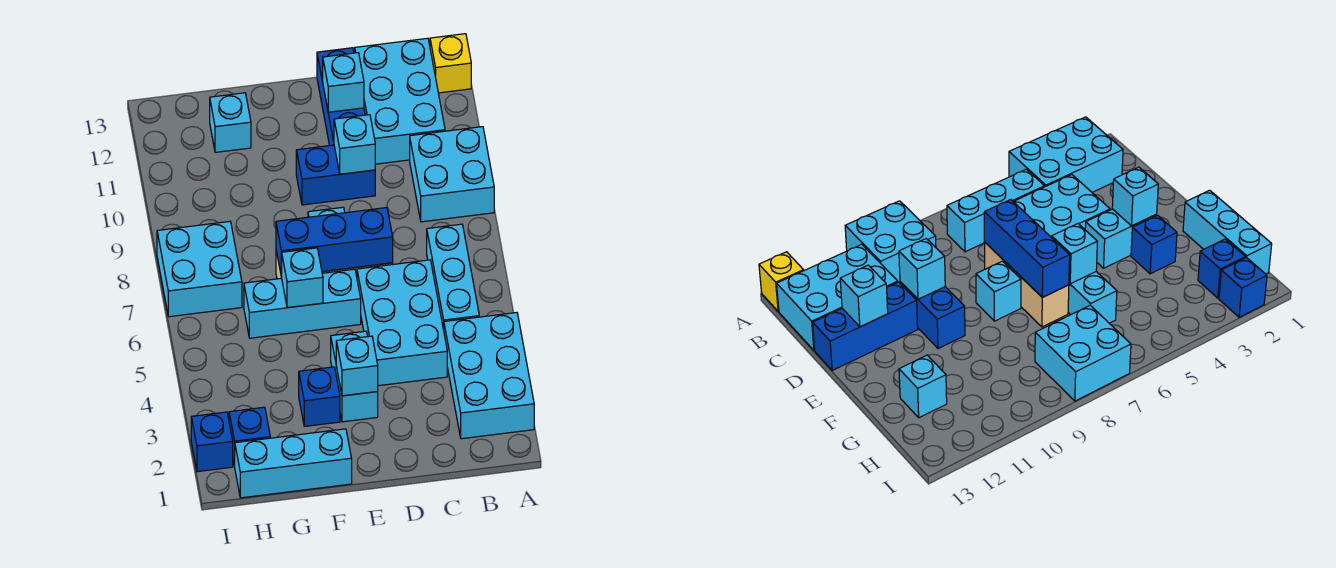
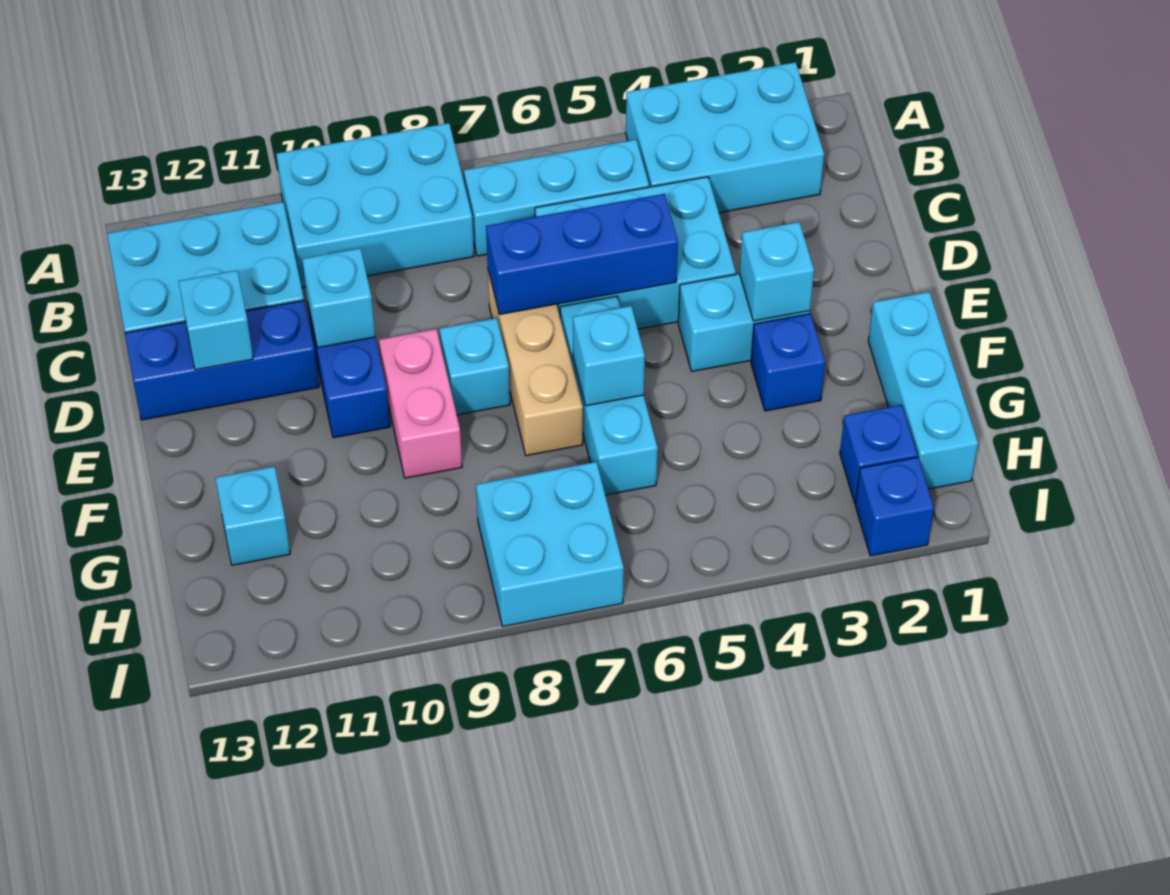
cyan brick A9:B10 level 1 -> cyan brick A8:B10 level 1
yellow brick A13 level 1 -> none
blue brick D7:F7 level 2 -> blue brick D5:D7 level 2
none -> pink brick E9:F9 level 1

